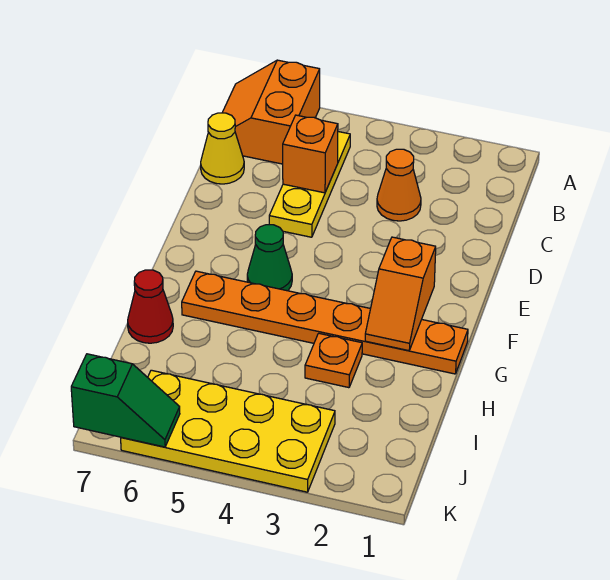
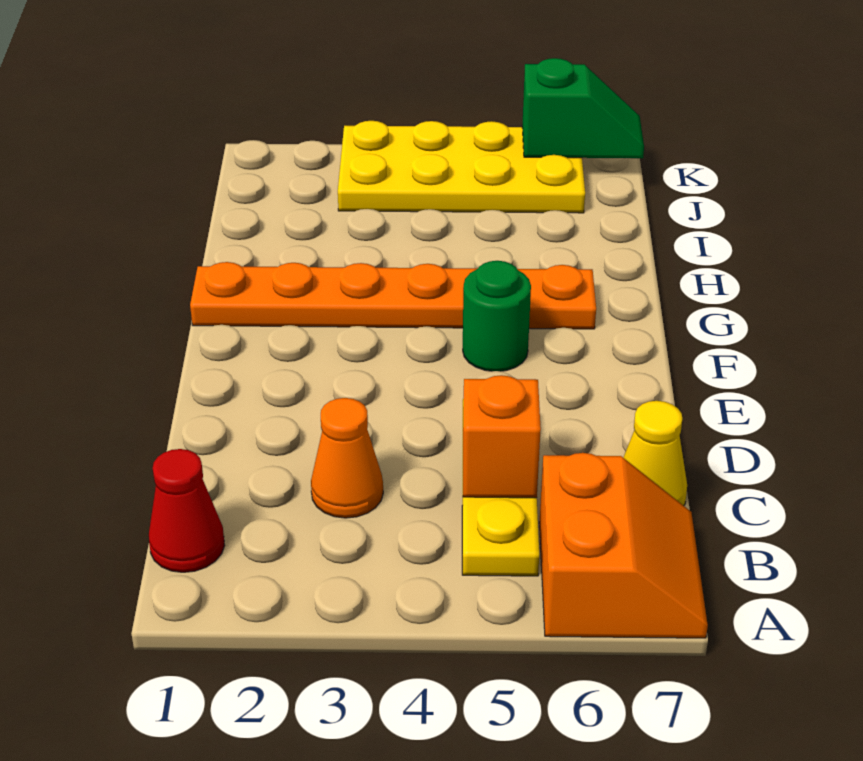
orange slope F2:G2 level 2 top F -> none
green cone F5 level 1 -> green round brick F5 level 1
orange plate H3 level 1 -> none
red cone H7 level 1 -> red cone B1 level 1
green slope K6:K7 level 2 top 7 -> green slope K6:K7 level 2 top 6

